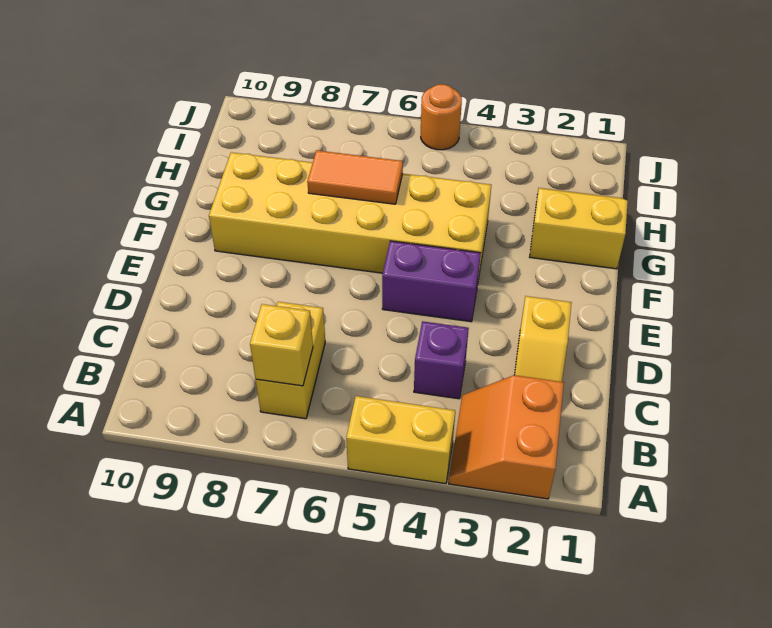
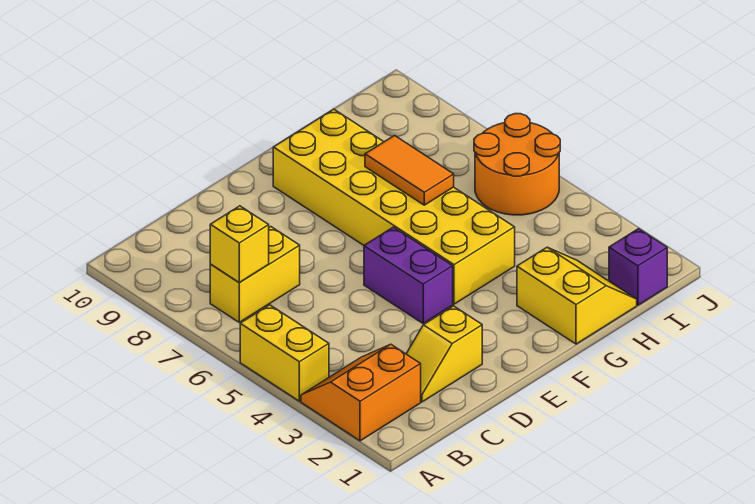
purple brick C4 level 1 -> purple brick I1 level 1
orange round brick J5 level 1 -> orange round brick I5:J6 level 1

